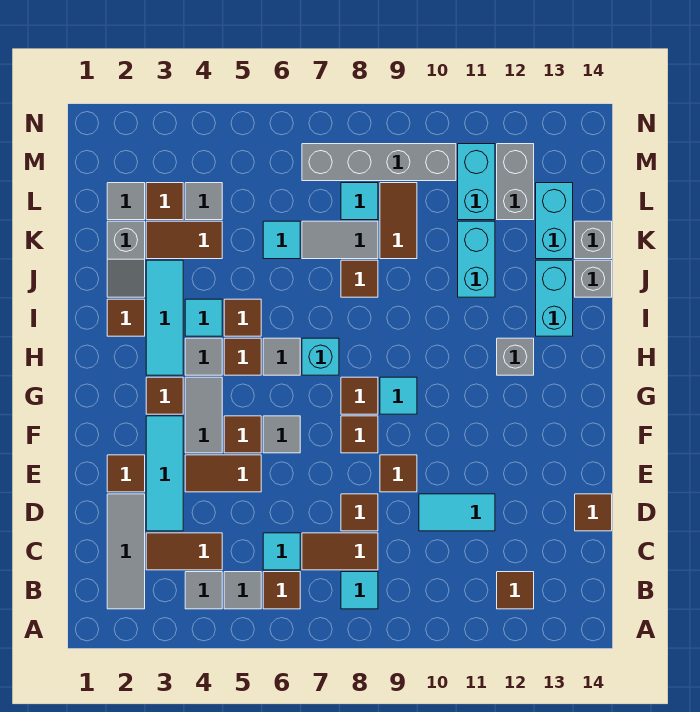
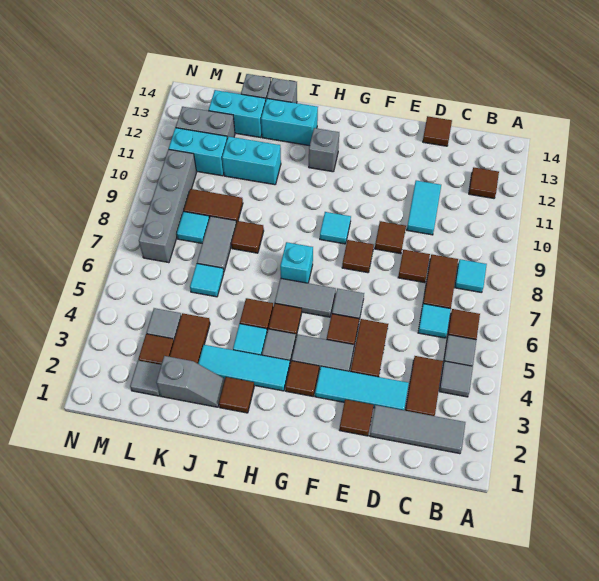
brown tile G8 level 1 -> none
grey tile H6 level 1 -> grey tile G6:H6 level 1

